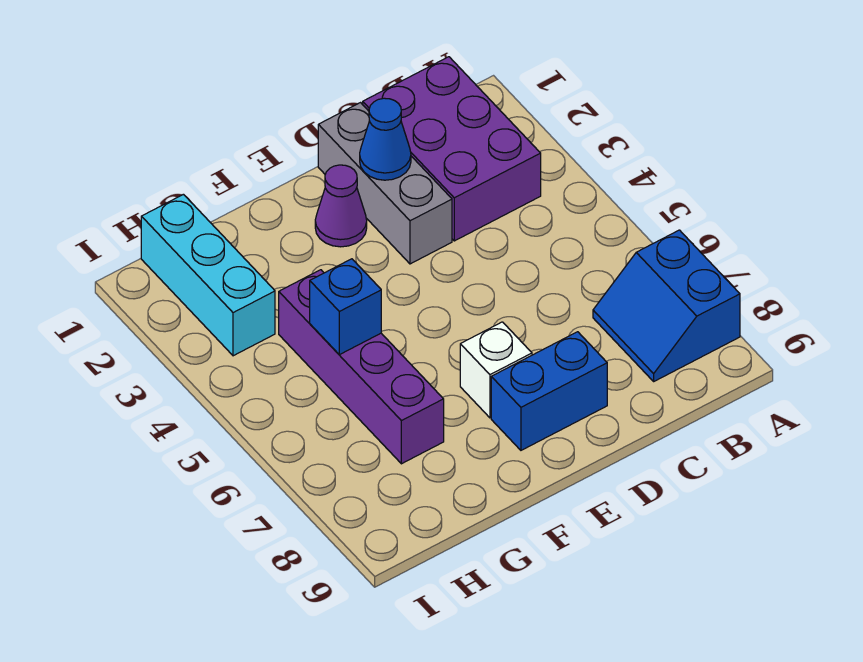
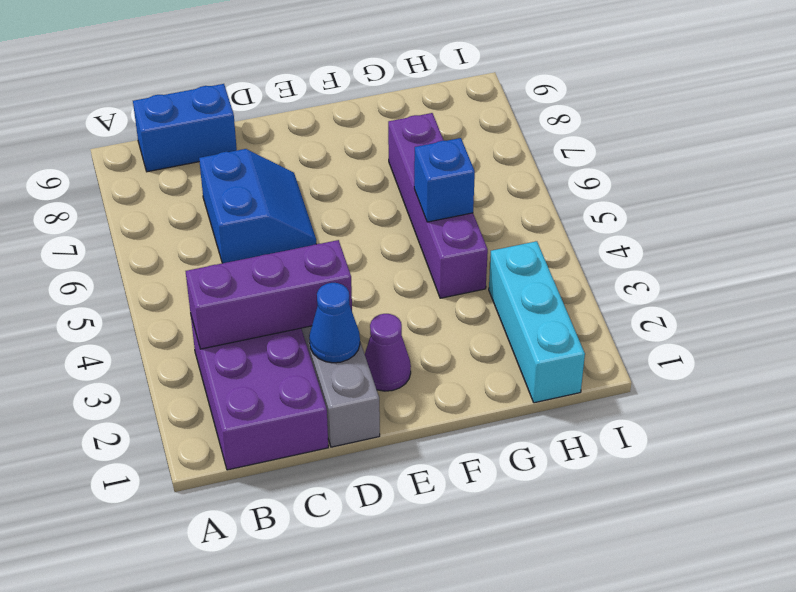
blue slope A7:B8 level 1 top A -> blue slope C6:D7 level 1 top C
none -> purple brick B3:D3 level 2
blue brick D8:E8 level 1 -> blue brick B9:C9 level 1
white brick E7 level 1 -> none

